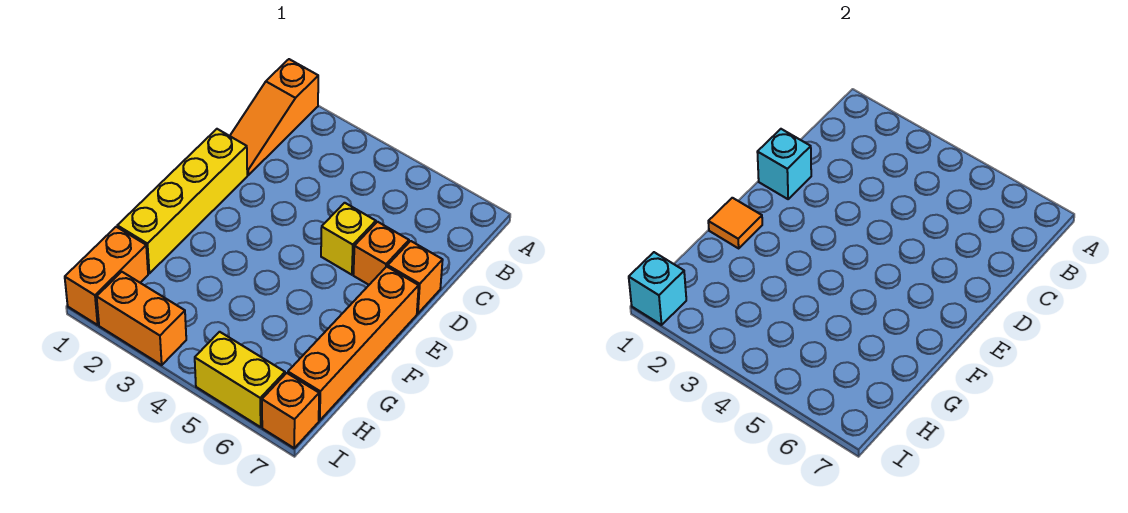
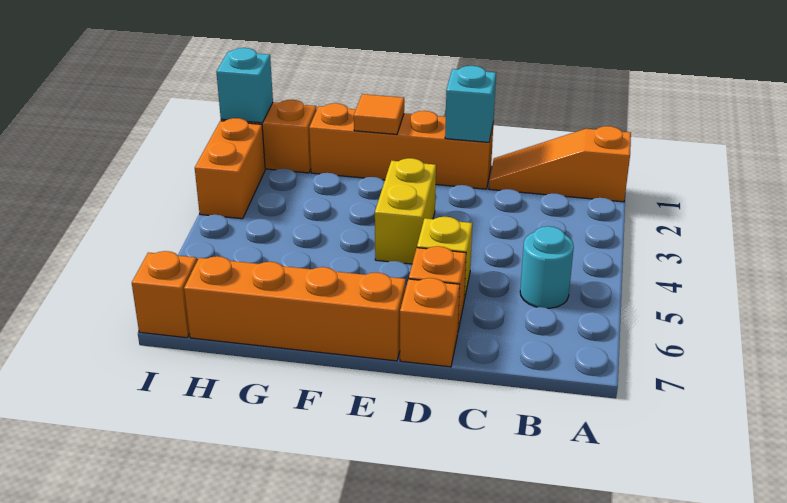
none -> cyan round brick B5 level 1
yellow brick D1:G1 level 1 -> orange brick D1:G1 level 1
yellow brick I5:I6 level 1 -> yellow brick E3:E4 level 1

